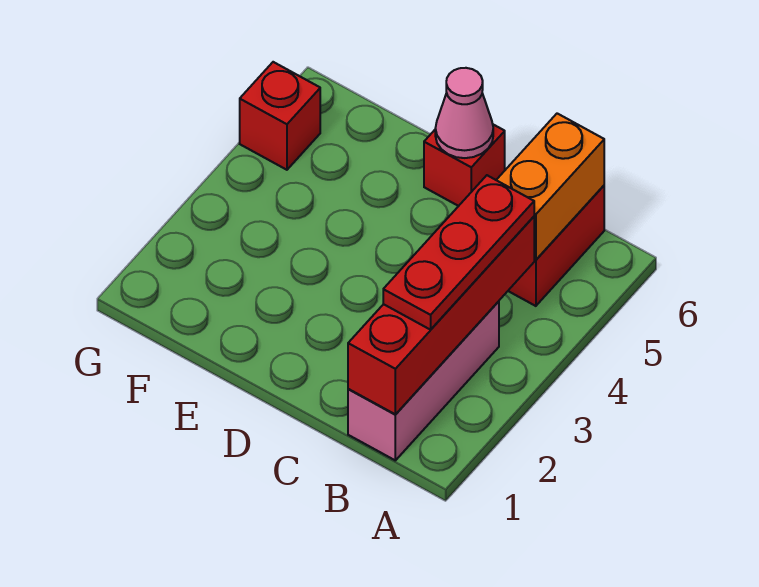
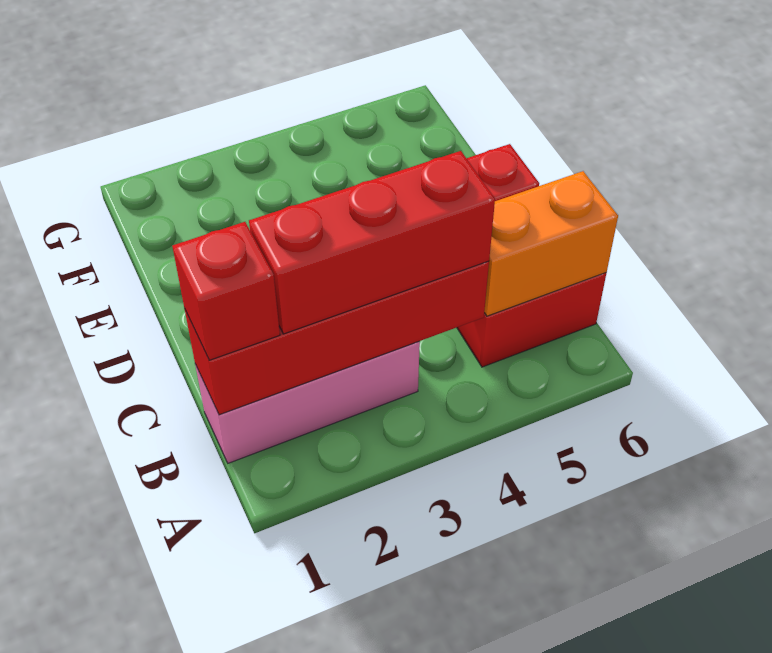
red plate B2:B4 level 3 -> red brick B2:B4 level 3
pink cone D6 level 2 -> none
red brick G5 level 1 -> red brick B1 level 3

